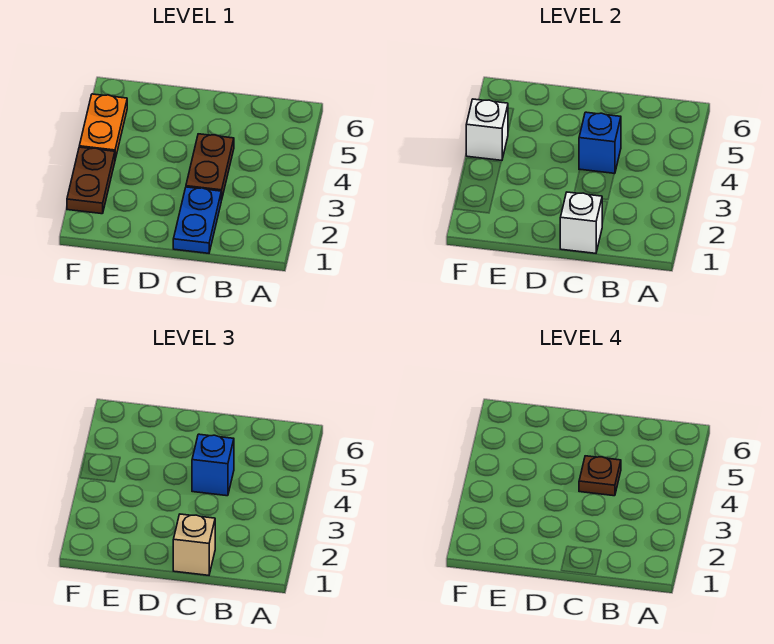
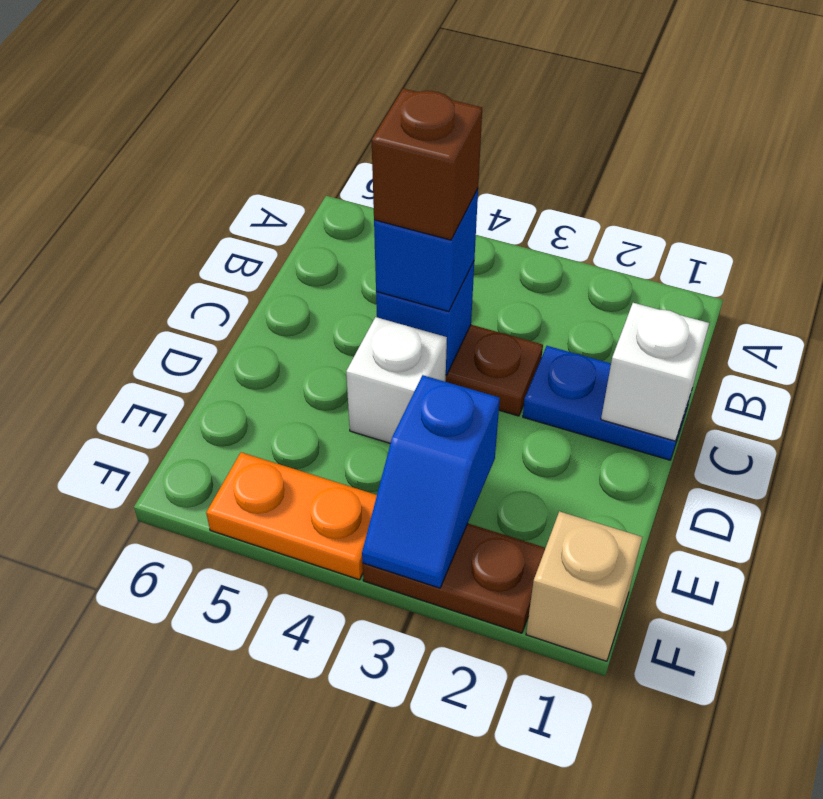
tan brick C1 level 3 -> tan brick F1 level 1
brown plate C4 level 4 -> brown brick C4 level 4
none -> blue slope E3:F3 level 2 top E
white brick F4 level 2 -> white brick D4 level 1

